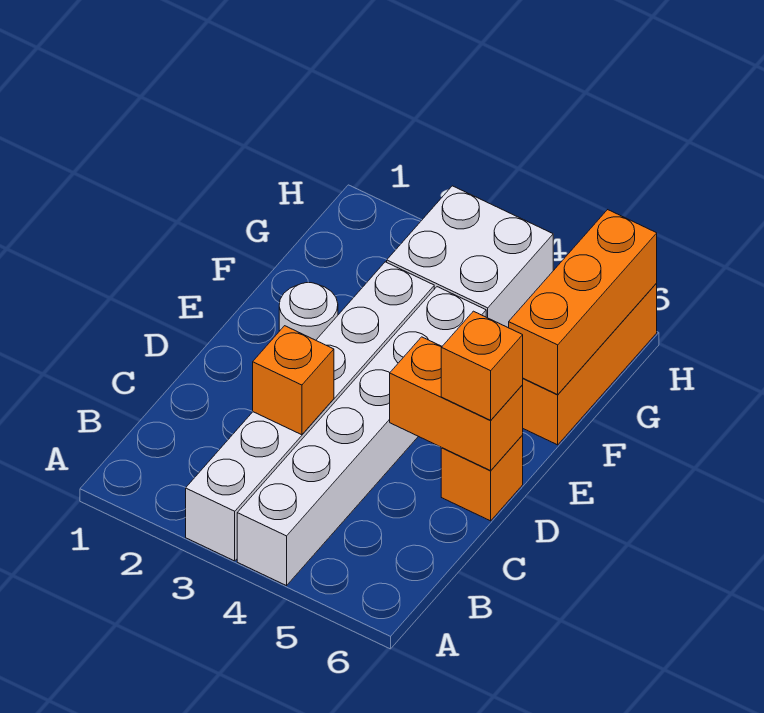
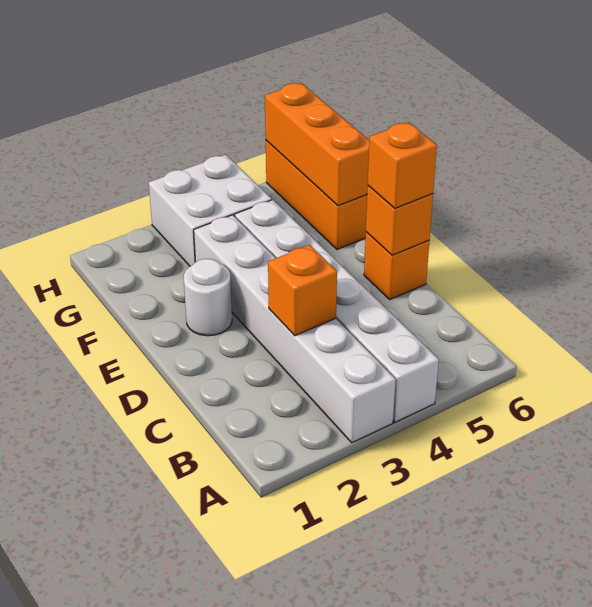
orange brick D5:D6 level 2 -> orange brick D6 level 2

